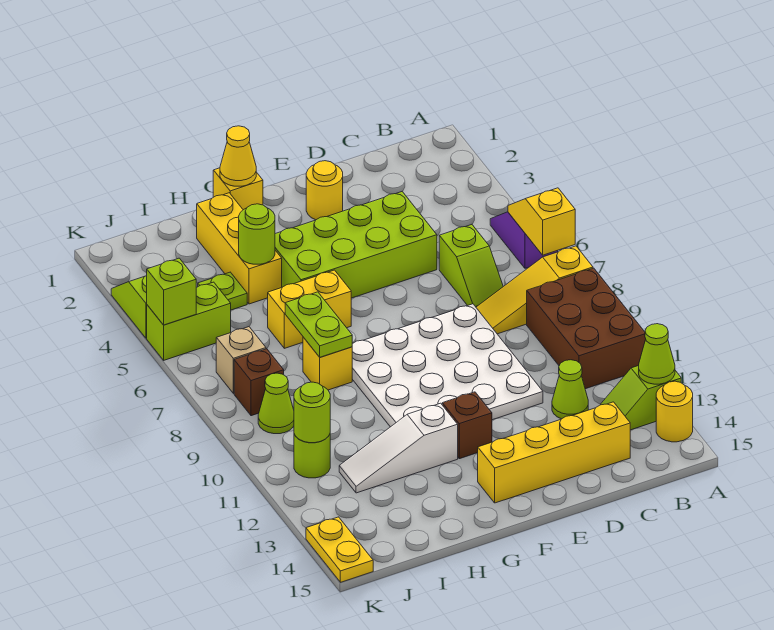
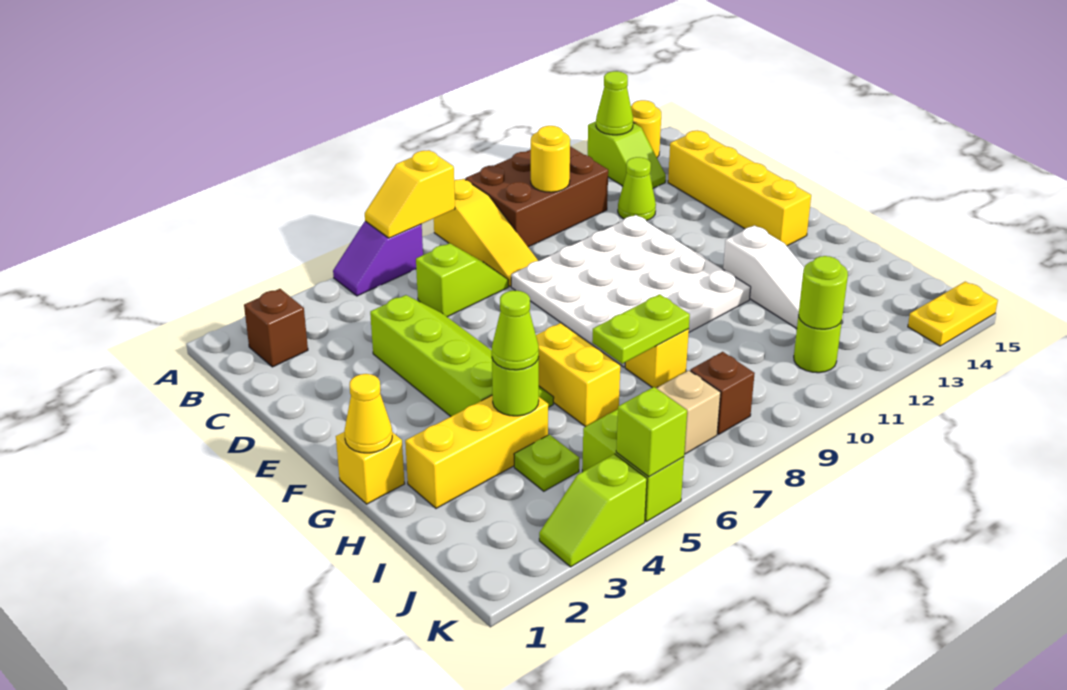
lime brick D4:G5 level 1 -> lime slope D4:G5 level 1 top 4
yellow round brick E2 level 1 -> yellow round brick B10 level 2
brown brick F12 level 1 -> brown brick B2 level 1
lime cone J9 level 1 -> lime cone H4 level 3

